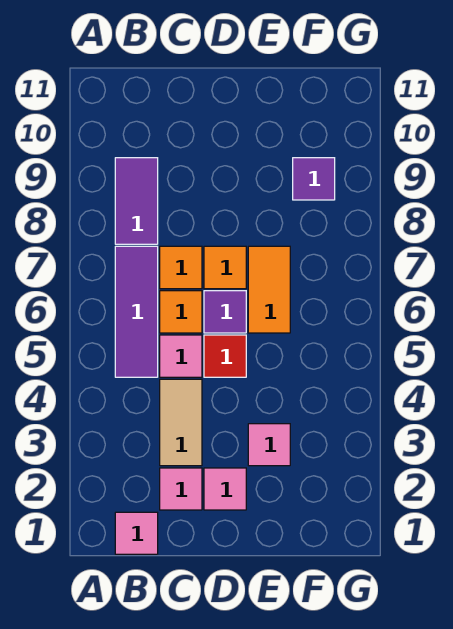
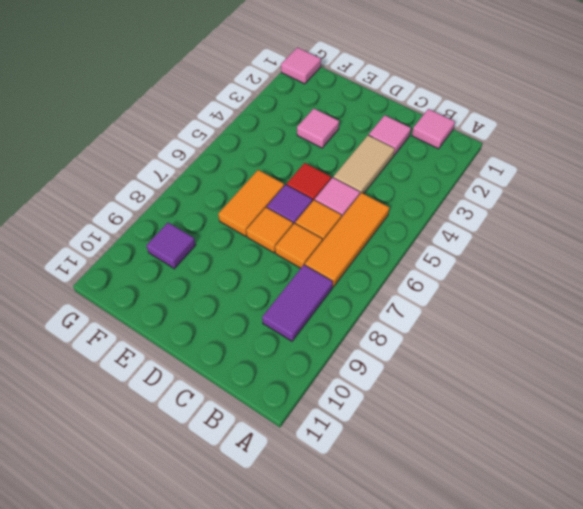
purple tile B5:B7 level 1 -> orange tile B5:B7 level 1
pink tile D2 level 1 -> pink tile G1 level 1

